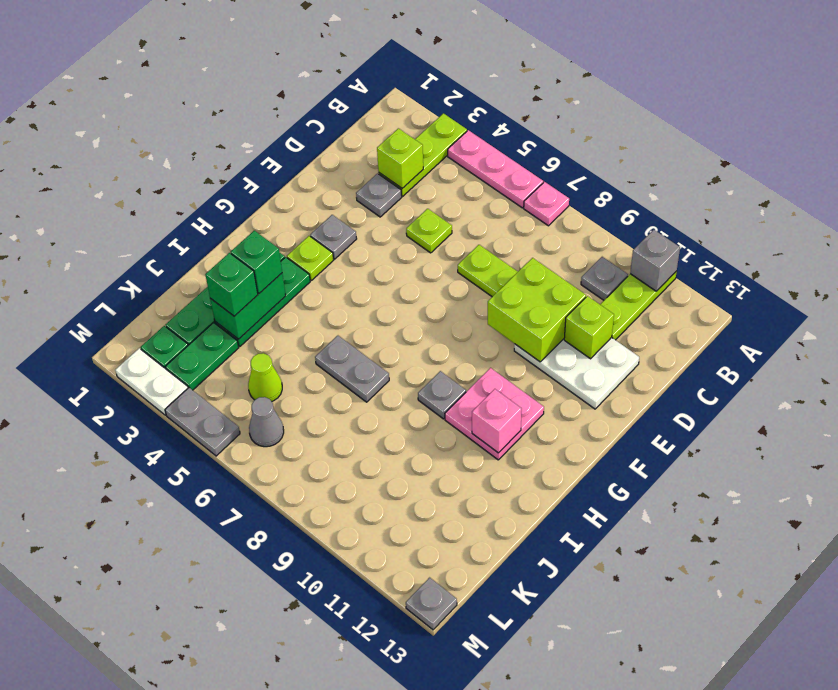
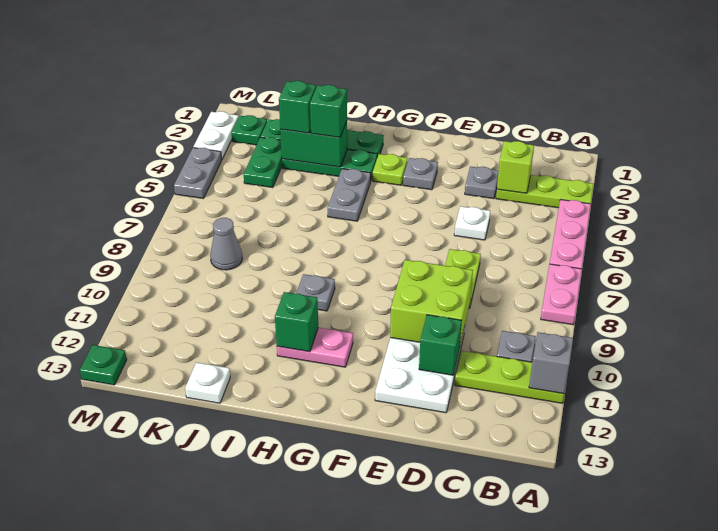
pink plate A7 level 1 -> pink plate A7:A8 level 1
lime plate D5 level 1 -> white plate D5 level 1
lime brick D11 level 2 -> green brick D11 level 2
pink plate G10:H11 level 1 -> pink plate G11:H11 level 1
pink brick H11 level 2 -> green brick H11 level 2
grey plate I6:I7 level 1 -> grey plate H4:H5 level 1
none -> white plate J13 level 1
green plate K3:L3 level 1 -> green plate K3:K4 level 1
lime cone K5 level 1 -> none
grey cone L6 level 1 -> grey cone K8 level 1
grey plate M13 level 1 -> green plate M13 level 1

